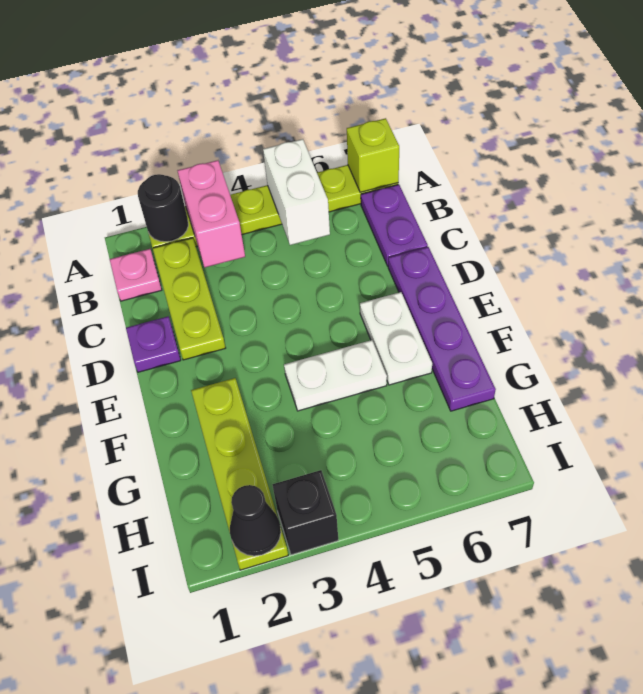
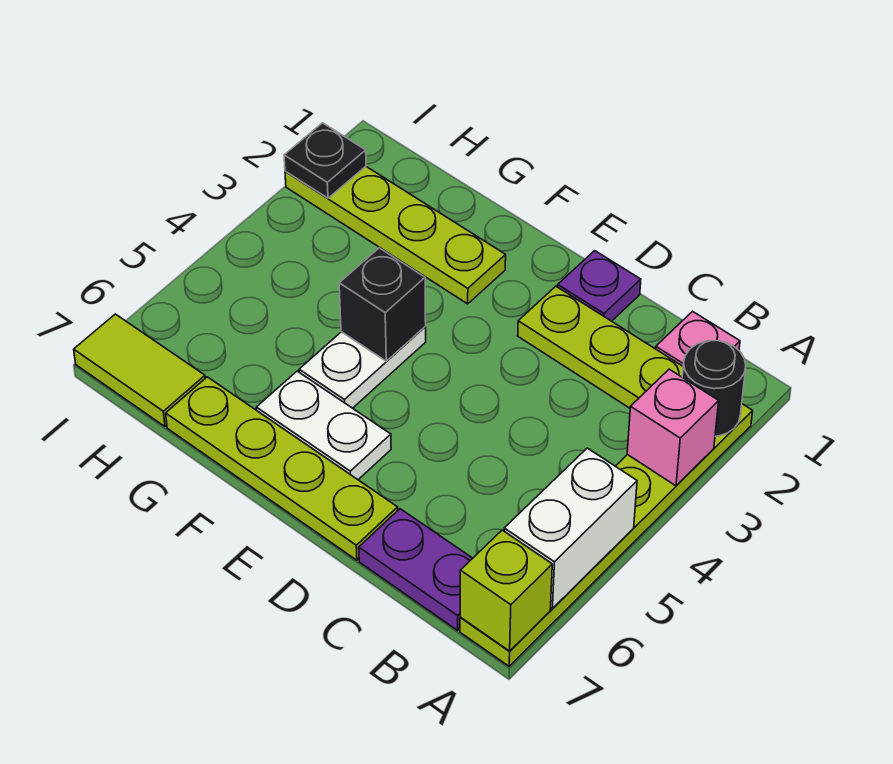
pink brick A3:B3 level 2 -> pink brick A3 level 2
white brick A5:B5 level 2 -> white brick A5:A6 level 2
purple plate D7:G7 level 1 -> lime plate D7:G7 level 1
none -> lime tile H7:I7 level 1
black cone I2 level 2 -> black plate I2 level 2
black brick I3 level 1 -> black brick F4 level 2

